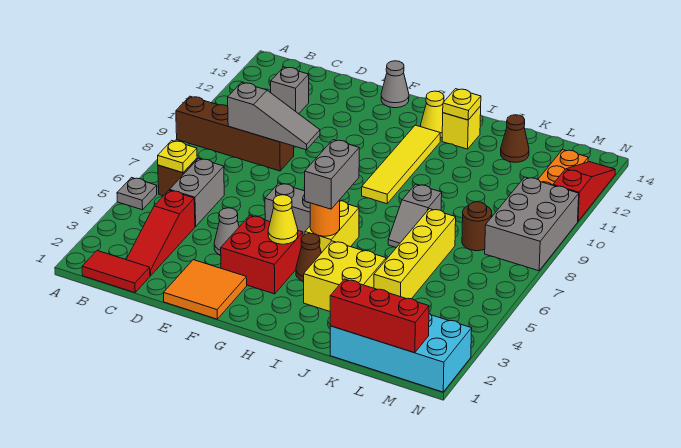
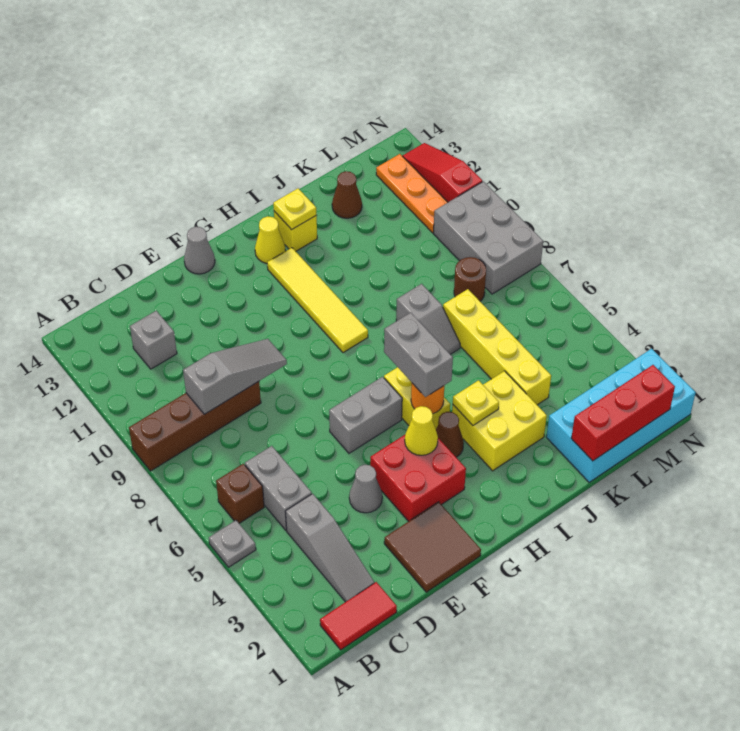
yellow plate B6 level 2 -> yellow plate I4 level 2
red slope C2:C4 level 1 top 4 -> grey slope C2:C4 level 1 top 4
orange tile E1:F2 level 1 -> brown tile E1:F2 level 1

